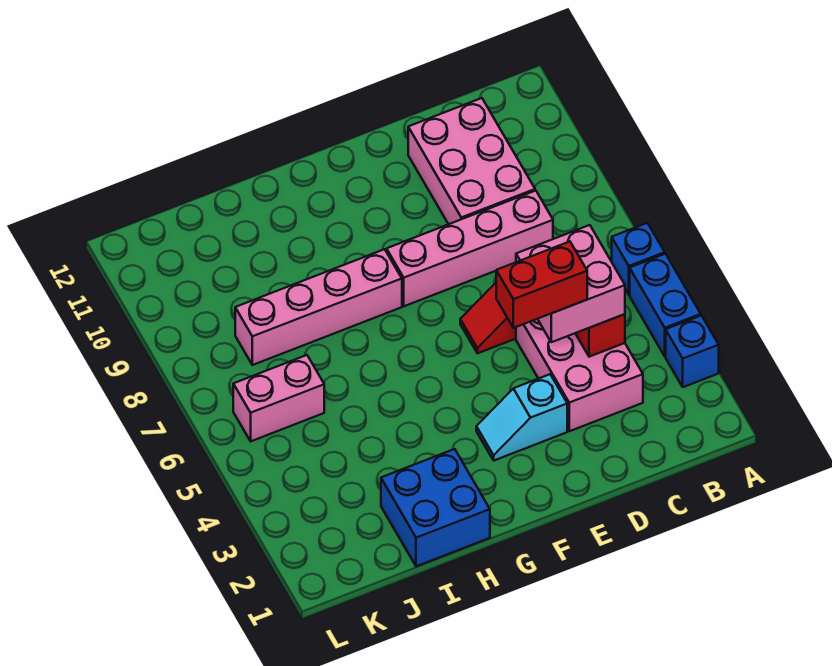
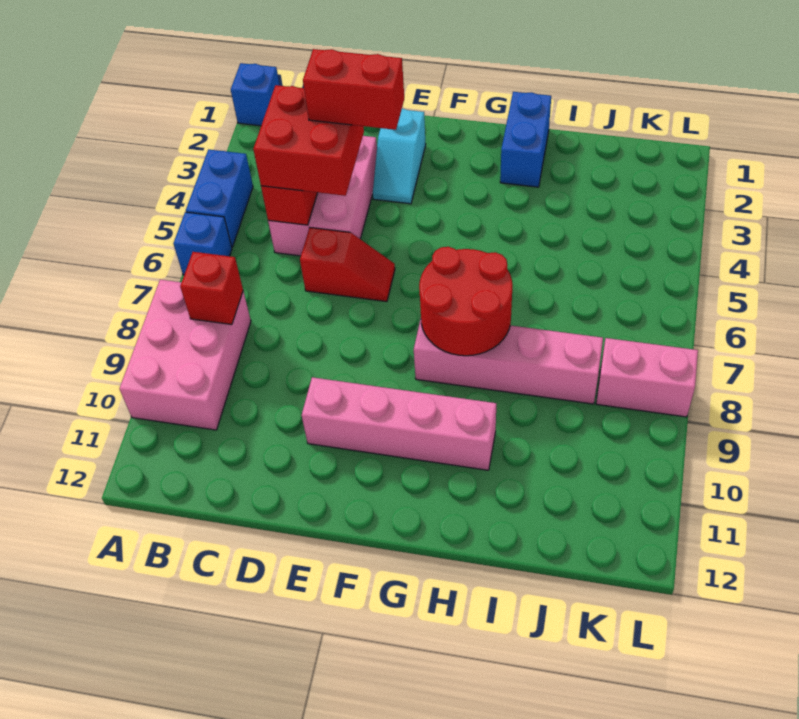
blue brick A3 level 1 -> blue brick A1 level 1
none -> red brick B8 level 2
pink brick C4:D5 level 3 -> red brick C4:D5 level 3
pink brick C8:F8 level 1 -> pink brick E10:H10 level 1
pink brick C9:D11 level 1 -> pink brick A8:B10 level 1
cyan slope E3:F3 level 1 top E -> cyan slope E2:E3 level 1 top 2
none -> red round brick G7:H8 level 2
blue brick H1:I2 level 1 -> blue brick H1:H2 level 1
pink brick J6:K6 level 1 -> pink brick K8:L8 level 1

